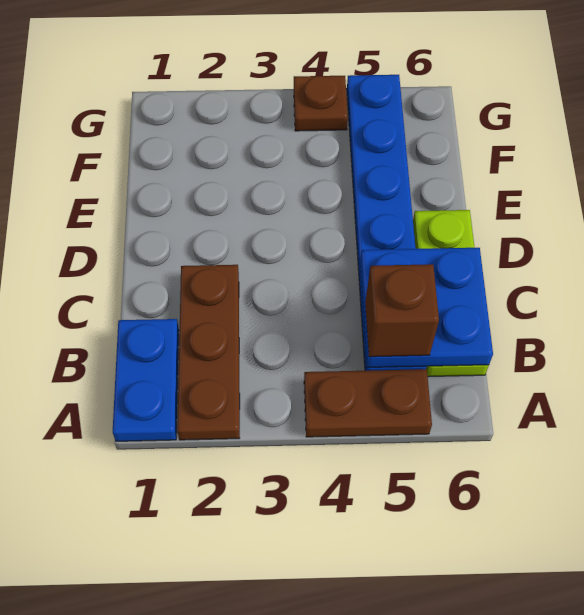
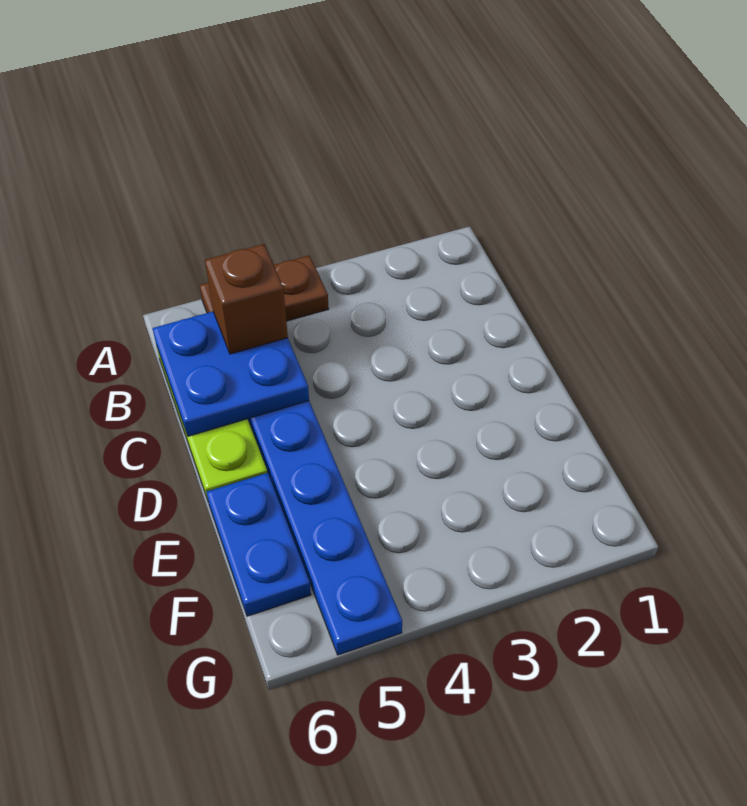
blue plate A1:B1 level 1 -> blue plate E6:F6 level 1
brown plate A2:C2 level 1 -> none
brown plate G4 level 1 -> none

